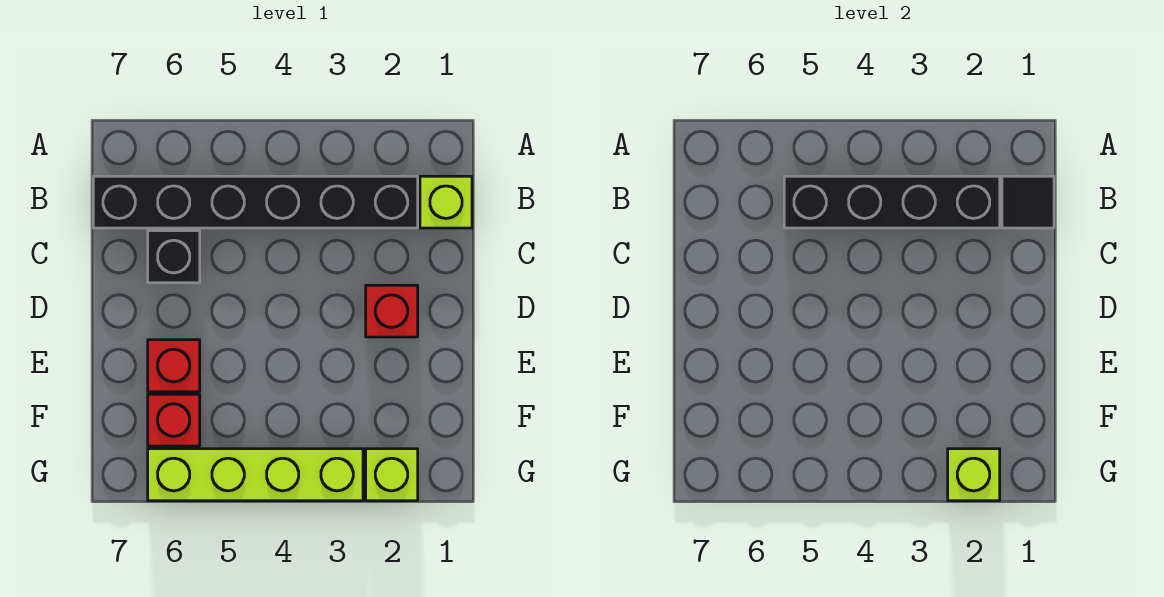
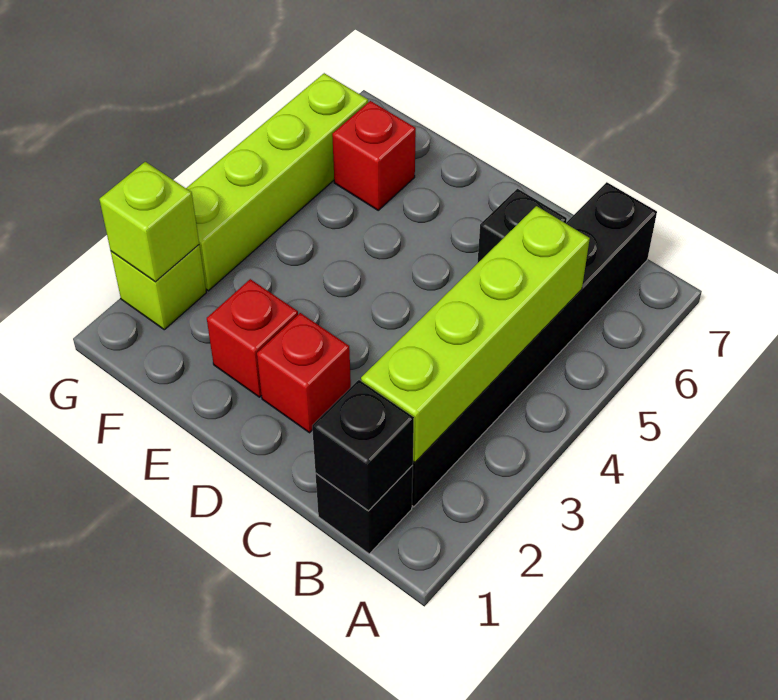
lime brick B1 level 1 -> black brick B1 level 1
black tile B1 level 2 -> black brick B1 level 2
black brick B2:B5 level 2 -> lime brick B2:B5 level 2
red brick E6 level 1 -> red brick E2 level 1

